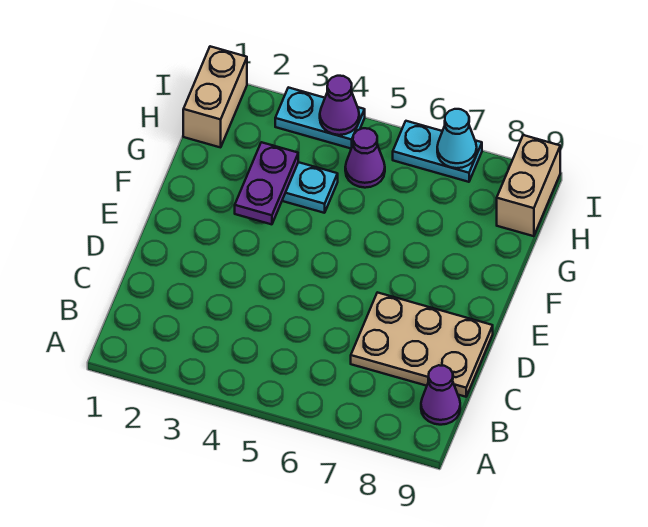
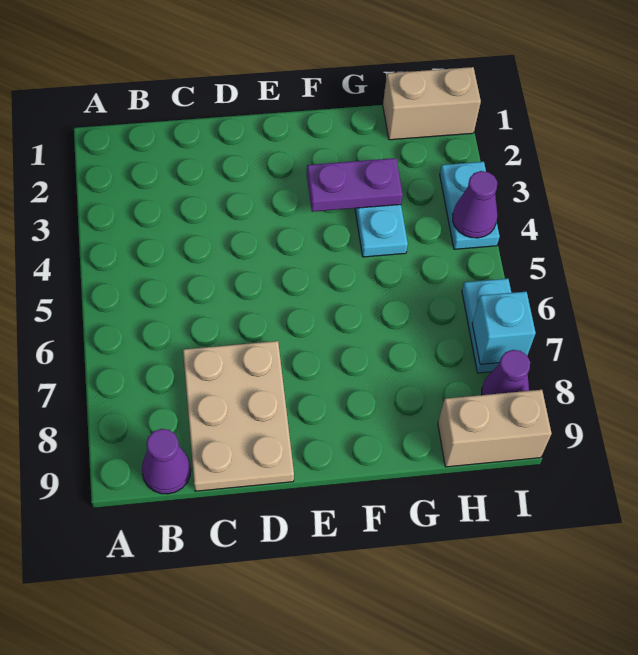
purple cone H5 level 1 -> purple cone I8 level 1
cyan cone I7 level 2 -> cyan brick I7 level 2

